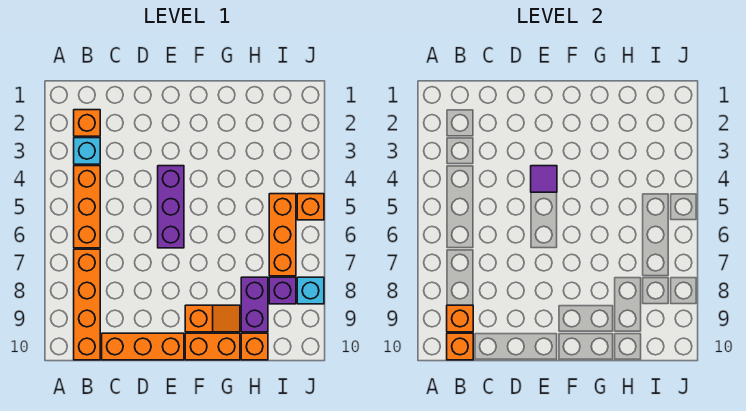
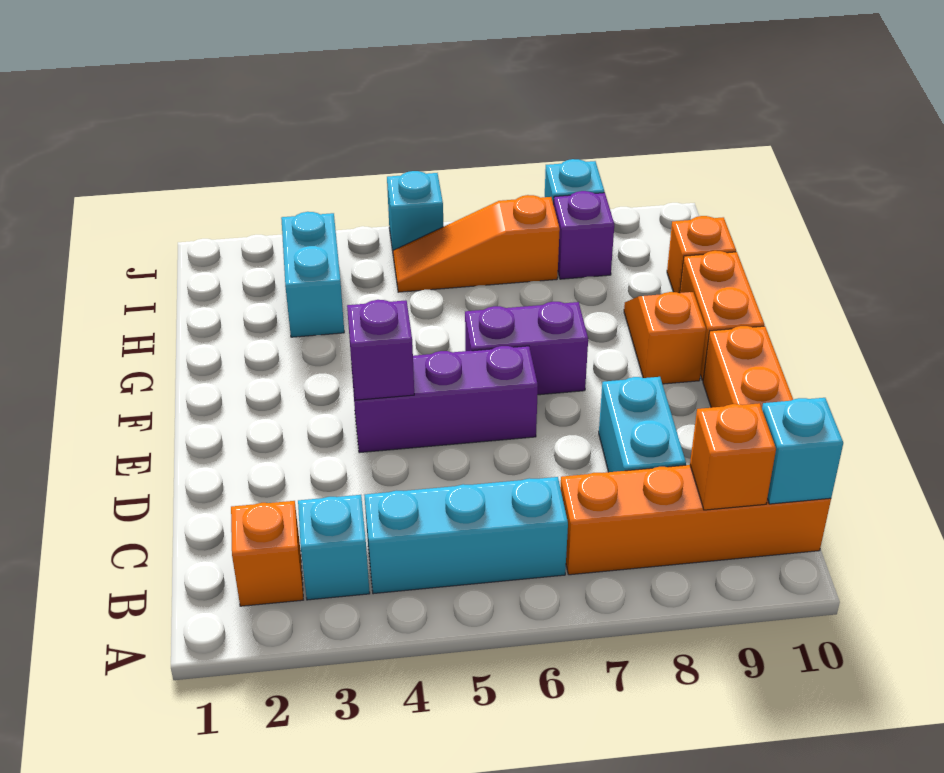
orange brick B4:B6 level 1 -> cyan brick B4:B6 level 1
orange brick B10 level 2 -> cyan brick B10 level 2
none -> cyan brick C8:D8 level 1
purple tile E4 level 2 -> purple brick E4 level 2
none -> cyan brick H3:I3 level 1
purple brick H8:H9 level 1 -> purple brick F6:F7 level 1
orange brick I5:I7 level 1 -> orange slope I5:I7 level 1 top 7
orange brick J5 level 1 -> cyan brick J5 level 1

